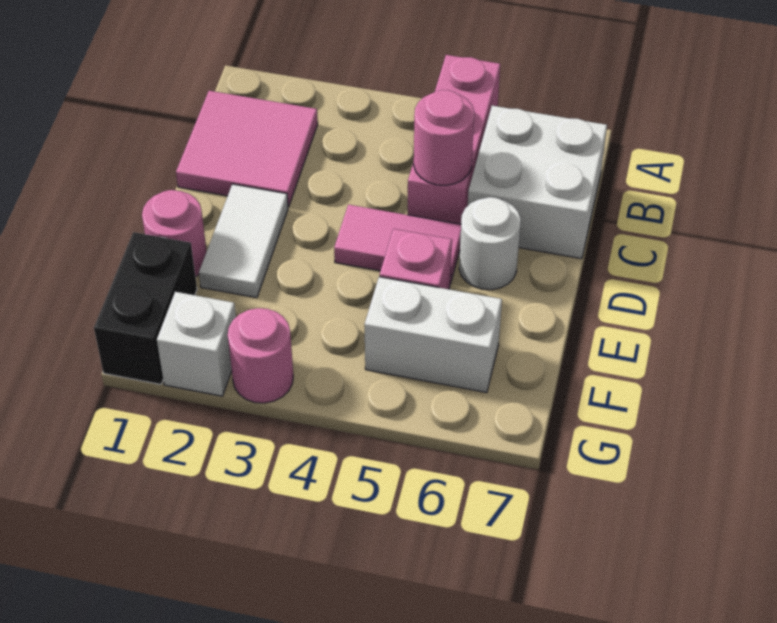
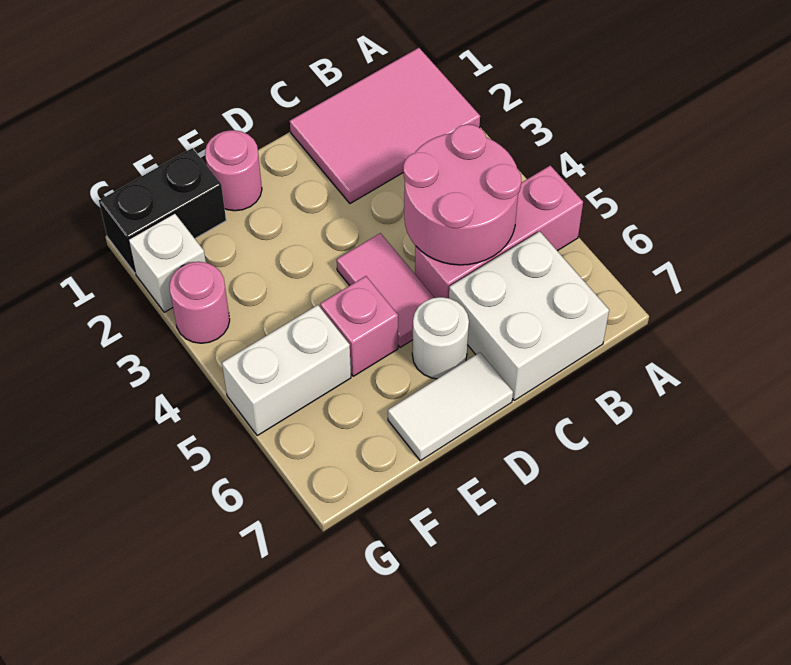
pink tile B1:C2 level 1 -> pink tile A1:C2 level 1
pink round brick C5 level 2 -> pink round brick B4:C5 level 2
white tile D2:E2 level 1 -> white tile D7:E7 level 1
white brick F5:F6 level 1 -> white brick F5:G5 level 1

